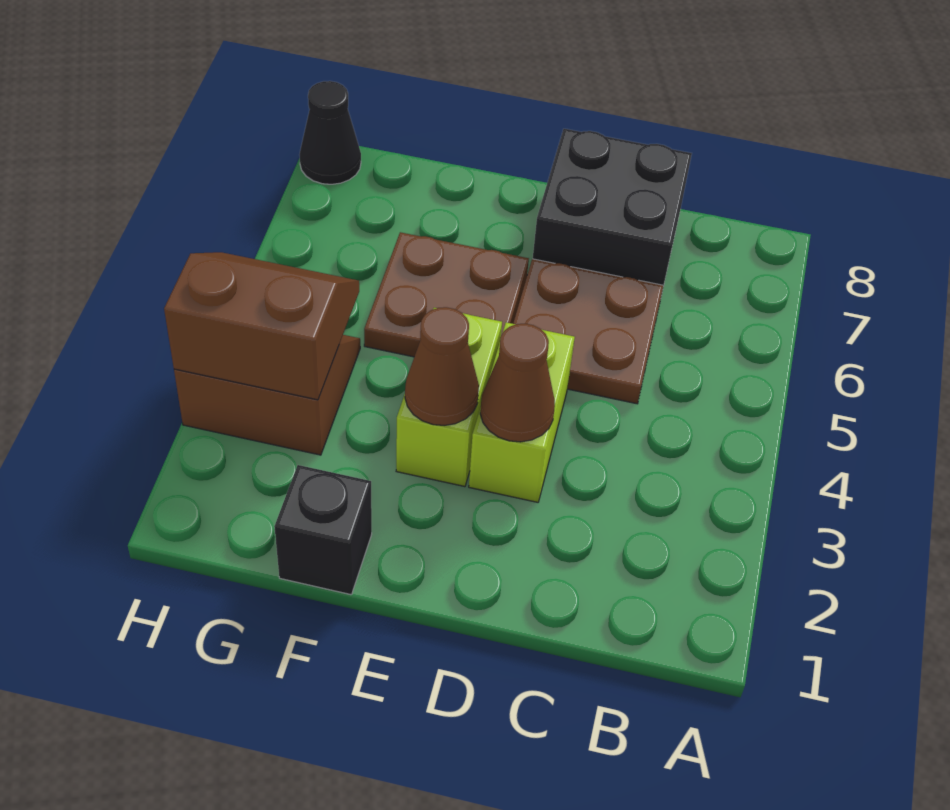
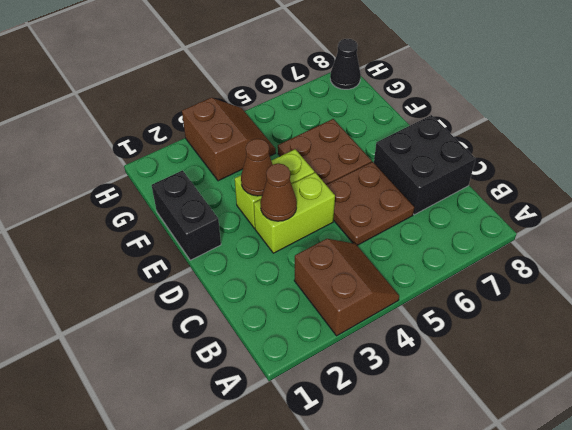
black brick F1 level 1 -> black brick E1:F1 level 1
brown slope G3:H4 level 2 top 3 -> brown slope A3:B4 level 1 top 3

